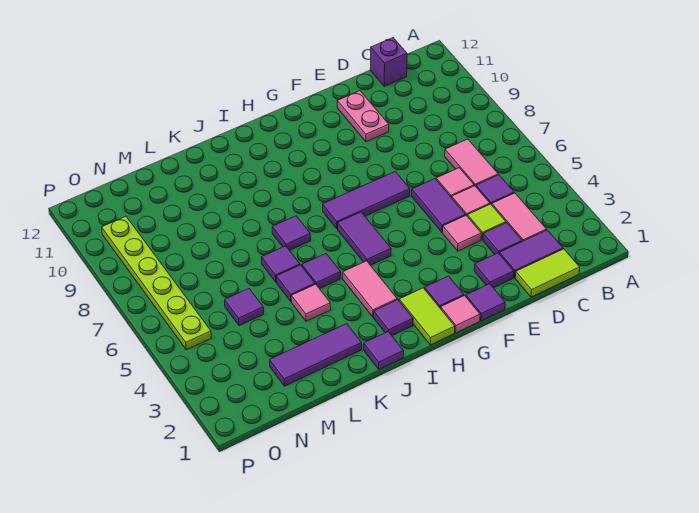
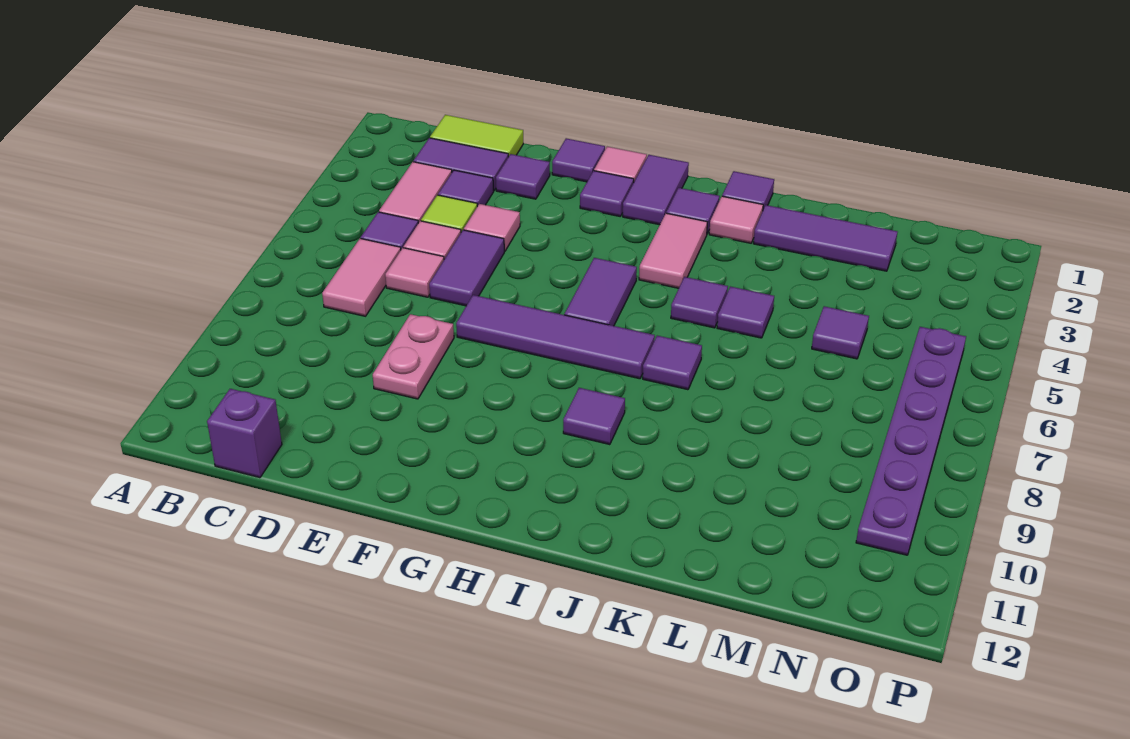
pink plate E10:E11 level 1 -> pink plate E8:E9 level 1
purple tile F7:H7 level 1 -> purple tile F7:I7 level 1
lime tile H1:H2 level 1 -> purple tile H1:H2 level 1
pink tile K4 level 1 -> pink tile J2 level 1
purple tile K6 level 1 -> purple tile I9 level 1
lime plate O5:O10 level 1 -> purple plate O5:O10 level 1

